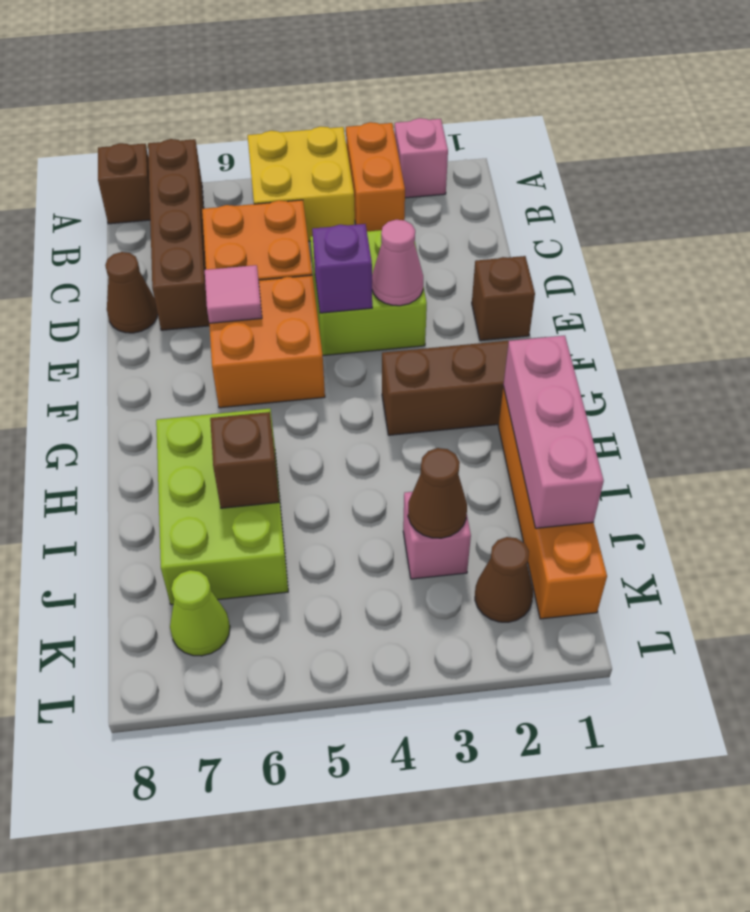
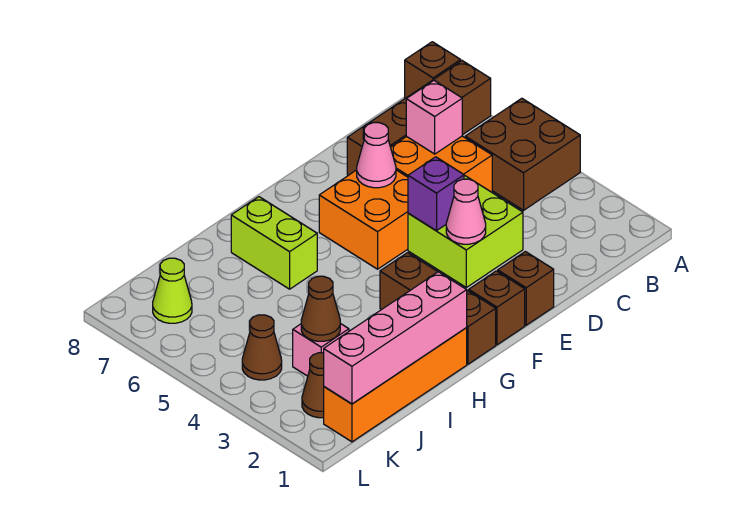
pink brick A2 level 1 -> pink brick C6 level 2
orange brick A3:B3 level 1 -> none
yellow brick A4:B5 level 1 -> brown brick A4:B5 level 1
brown cone D8 level 1 -> brown cone K4 level 1
pink tile E6 level 2 -> pink cone E6 level 2
pink brick H1:J1 level 2 -> pink brick H1:K1 level 2
lime brick H6:J7 level 1 -> lime brick H6:H7 level 1
brown brick I6 level 2 -> brown brick F1 level 1

